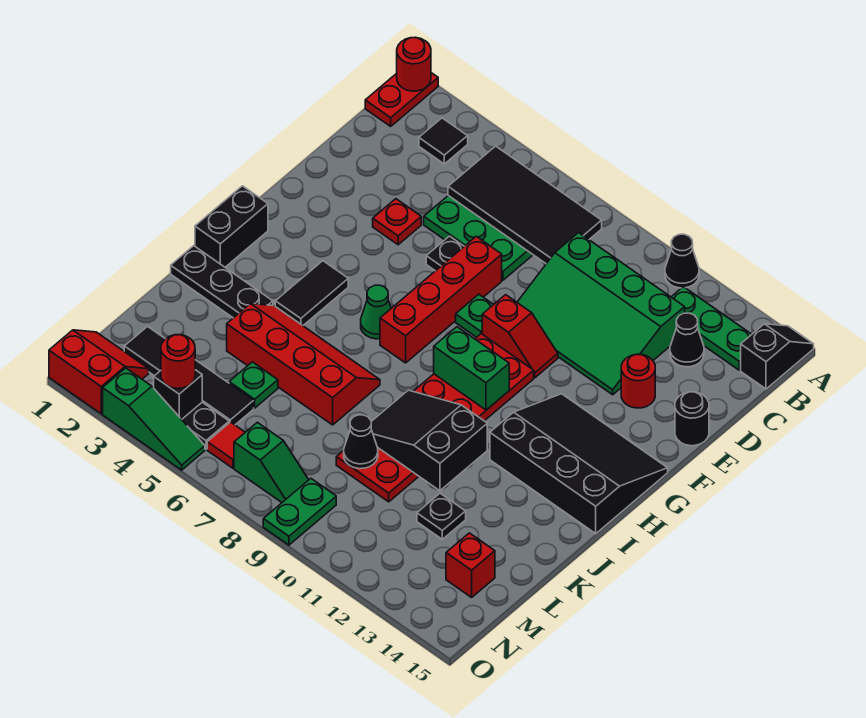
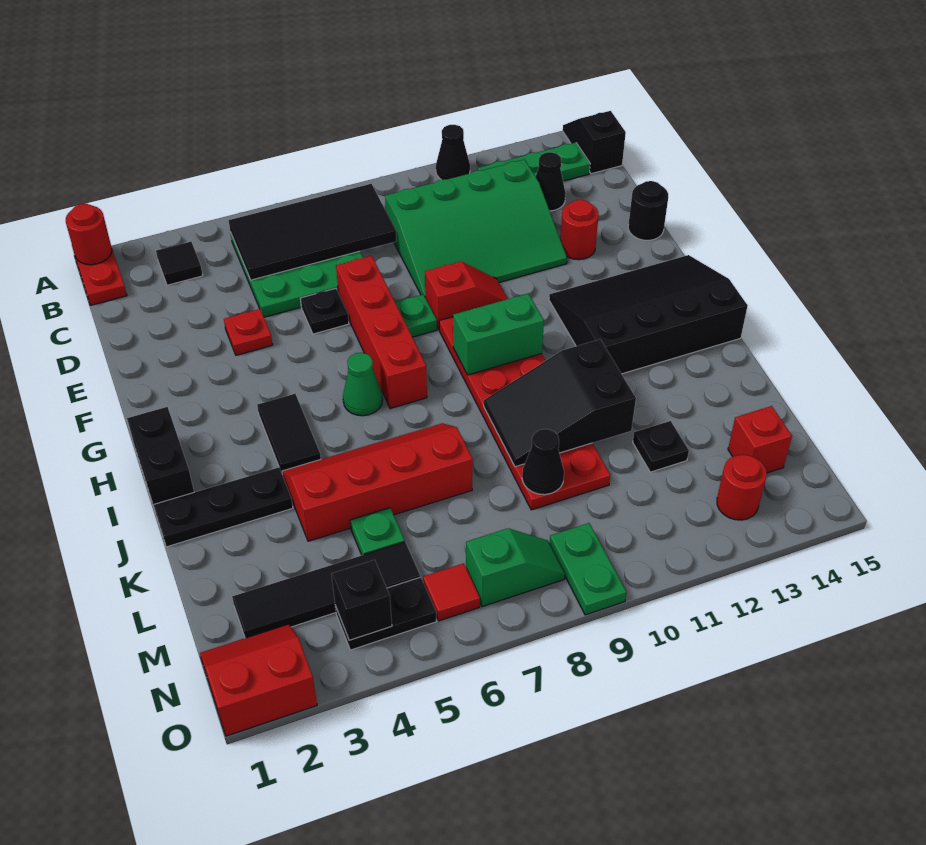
red round brick N4 level 3 -> red round brick N13 level 1
green slope O3:O5 level 1 top 3 -> none

